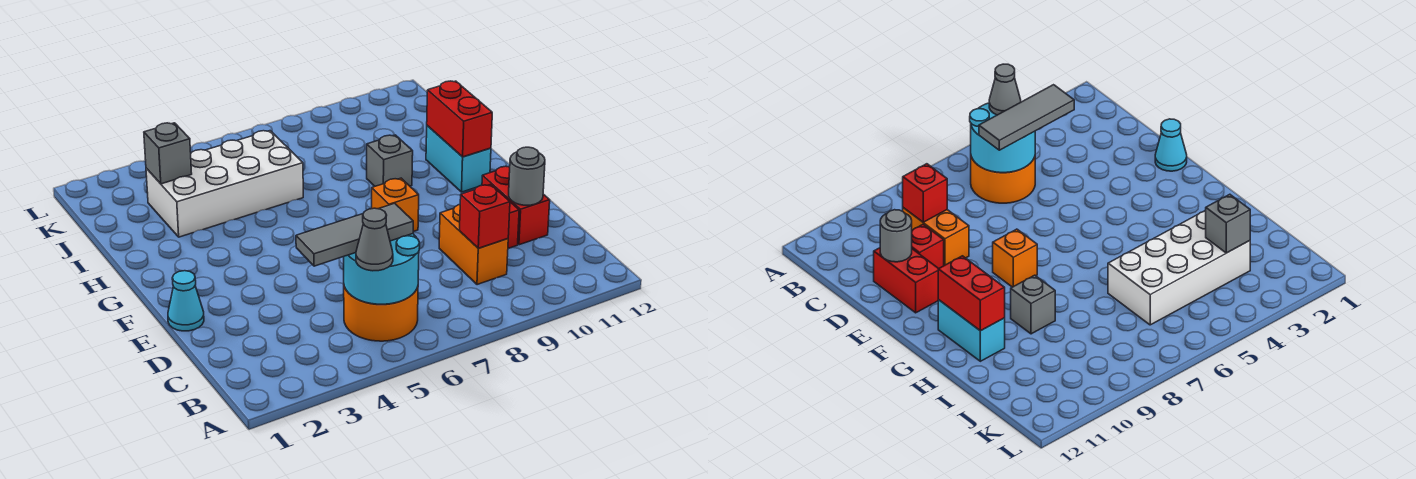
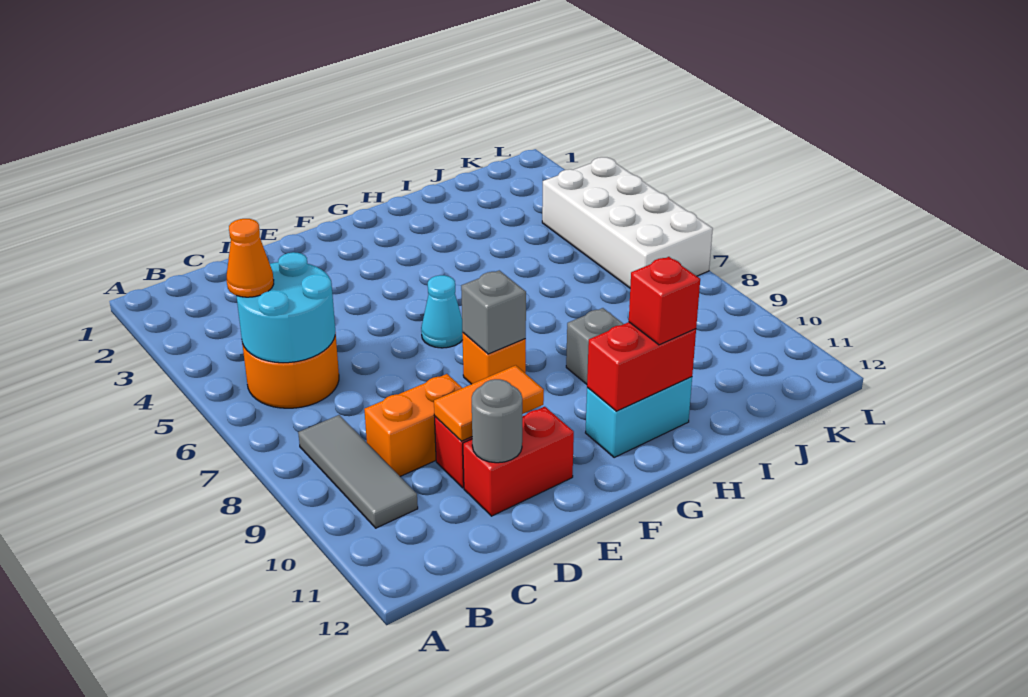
grey cone B5 level 3 -> orange cone B5 level 3
grey tile C4:C6 level 3 -> grey tile B8:B10 level 1
red brick C9 level 2 -> red brick H11 level 3
none -> orange tile D10:E10 level 2
cyan cone E1 level 1 -> cyan cone F6 level 1
white brick I3:J6 level 1 -> white brick K4:L7 level 1
grey brick J3 level 2 -> grey brick F8 level 2

